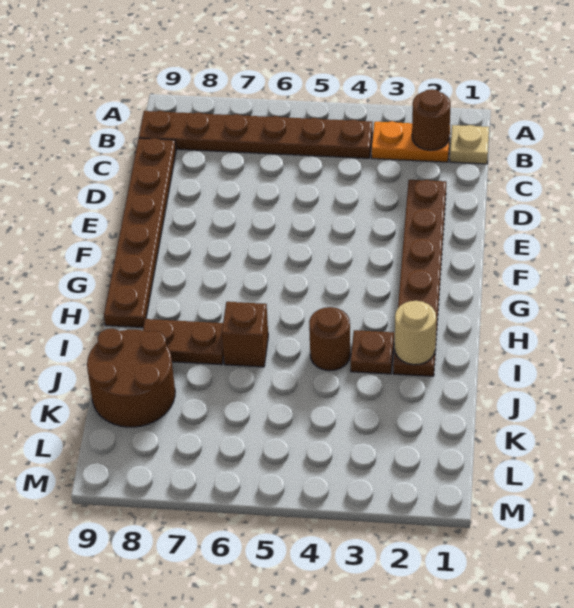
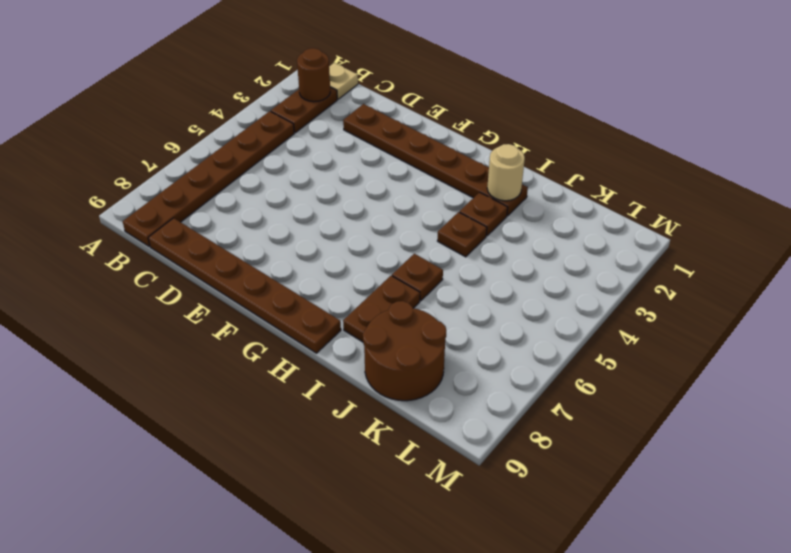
orange plate B2:B3 level 1 -> brown plate B2:B3 level 1
brown round brick I4 level 1 -> brown plate I4 level 1
brown brick I6 level 1 -> brown plate I6 level 1

